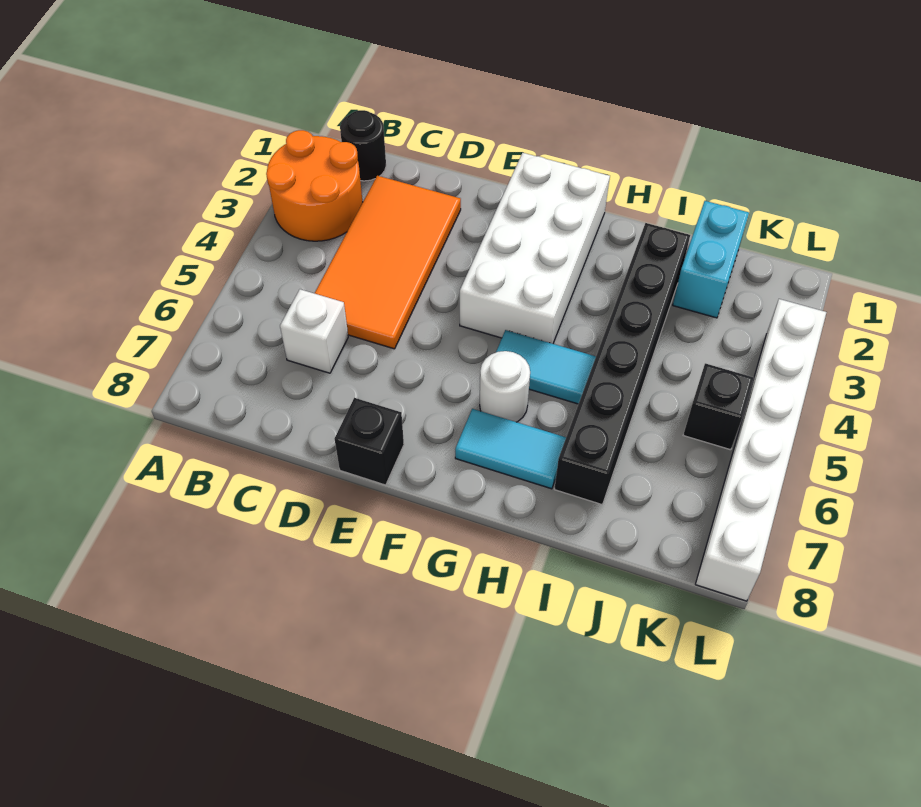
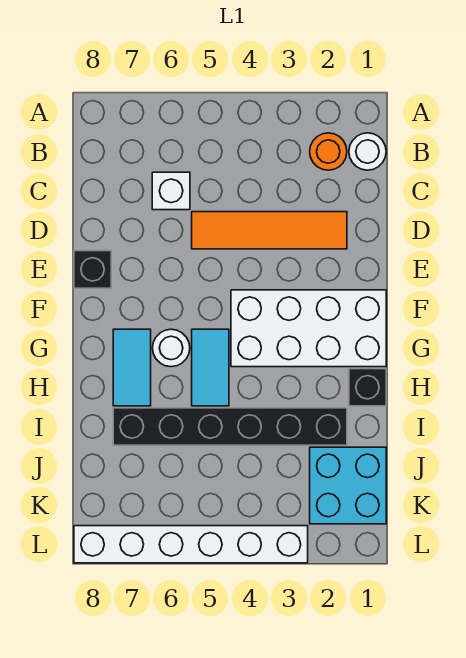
orange round brick A2:B3 level 1 -> orange round brick B2 level 1
black round brick B1 level 1 -> white round brick B1 level 1
orange tile C2:D5 level 1 -> orange tile D2:D5 level 1
cyan brick J1:J2 level 1 -> cyan brick J1:K2 level 1
black brick K5 level 1 -> black brick H1 level 1

